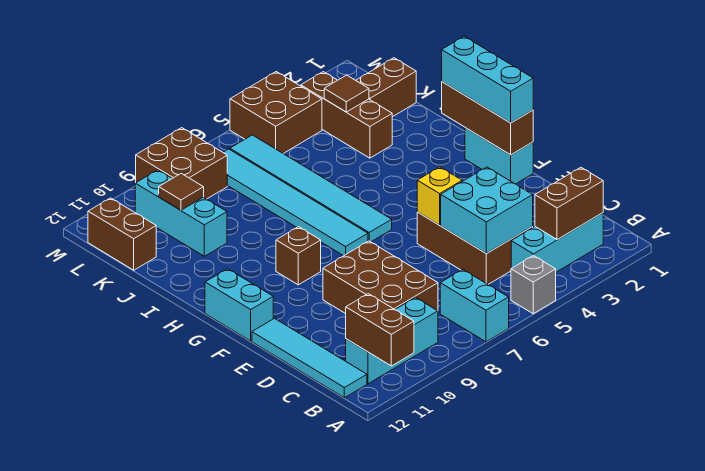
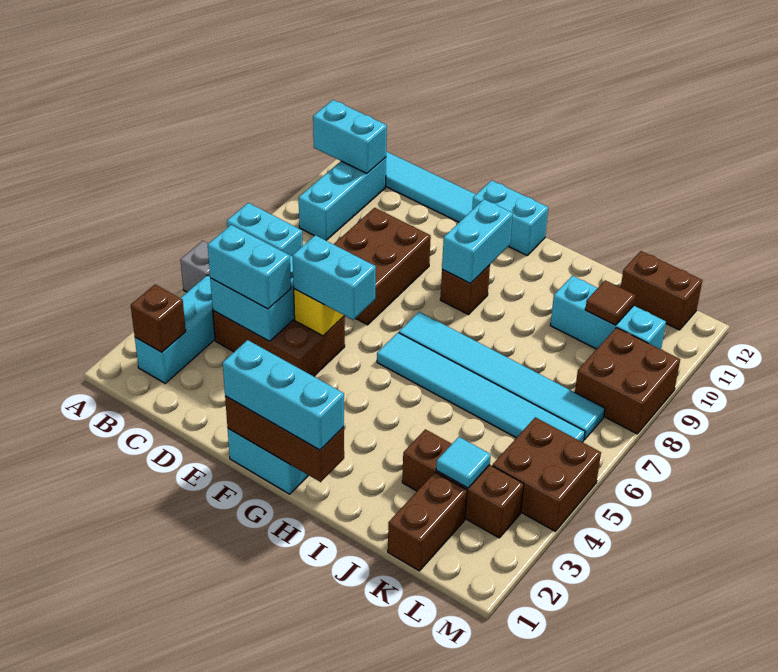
brown brick A11:B11 level 2 -> cyan brick A11:B11 level 2
brown brick B2:B3 level 2 -> brown brick B2 level 2
none -> cyan brick C4:D4 level 3
brown brick C8:E9 level 1 -> brown brick D7:E9 level 1
none -> cyan brick E5:F5 level 3
none -> cyan brick G9:G10 level 2
brown tile K3 level 2 -> cyan tile K3 level 2

